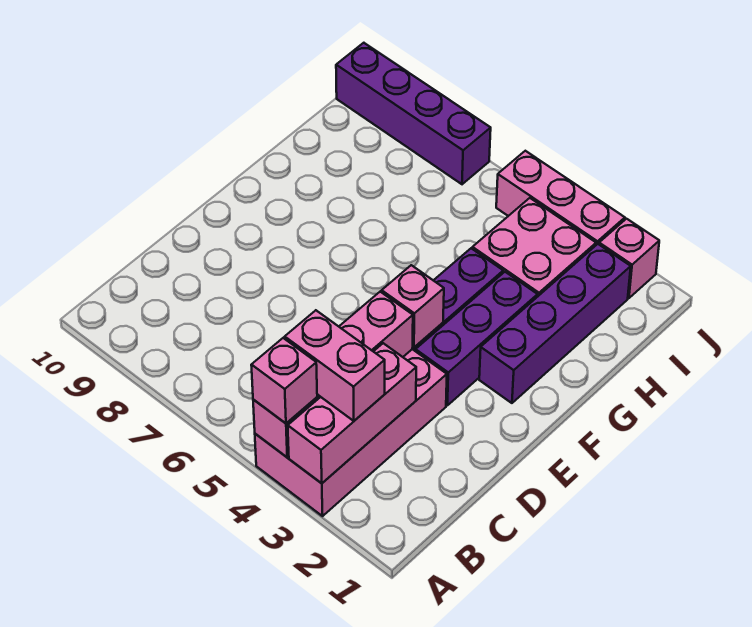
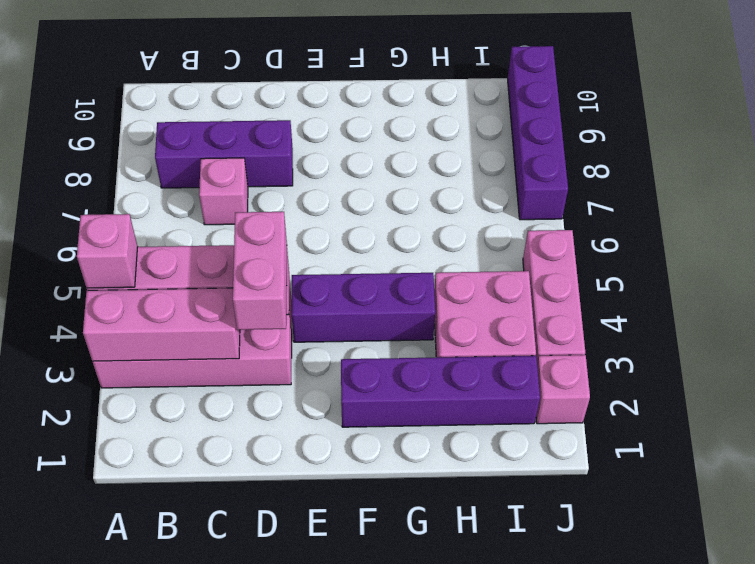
pink brick B3:B4 level 3 -> pink brick D3:D4 level 3
purple brick E3:G3 level 1 -> purple brick B8:D8 level 1
pink brick E4 level 2 -> pink brick C7 level 1

